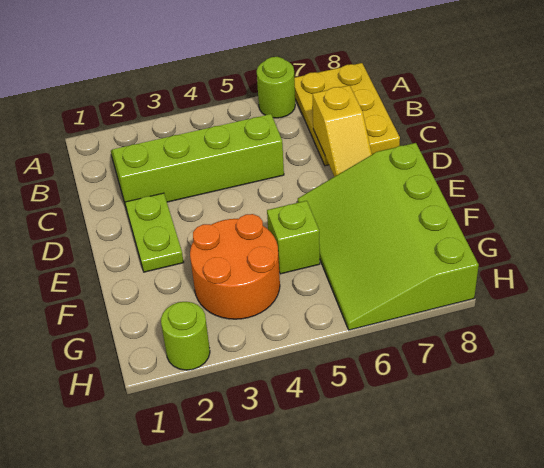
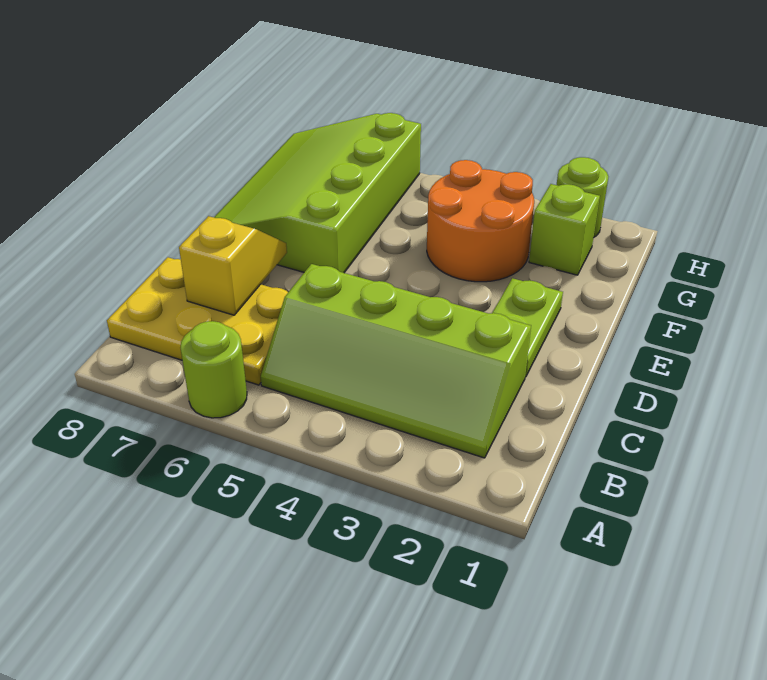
yellow plate A7:C8 level 1 -> yellow plate B6:C8 level 1
lime slope E6:H8 level 1 top 8 -> lime slope E6:H8 level 1 top 6
lime brick F5 level 1 -> lime brick G2 level 1

